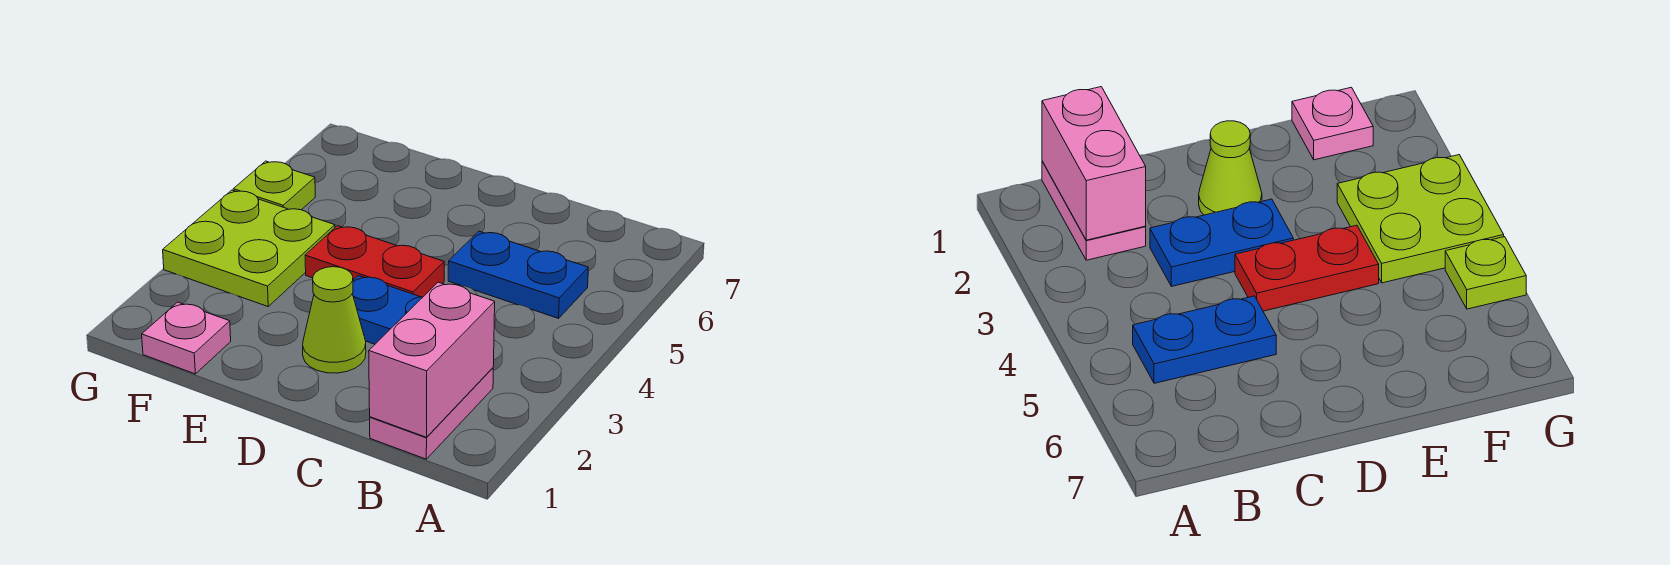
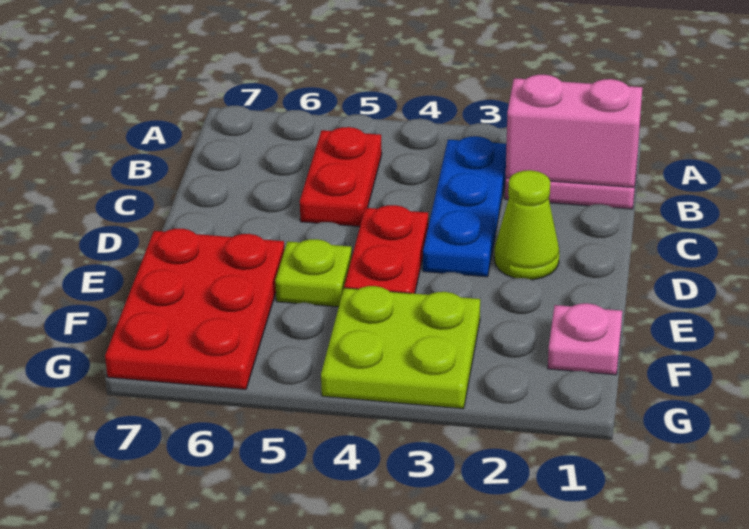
blue plate B5:C5 level 1 -> red plate B5:C5 level 1
blue plate C3:D3 level 1 -> blue plate B3:D3 level 1
none -> red plate E6:G7 level 1
lime plate G5 level 1 -> lime plate E5 level 1

